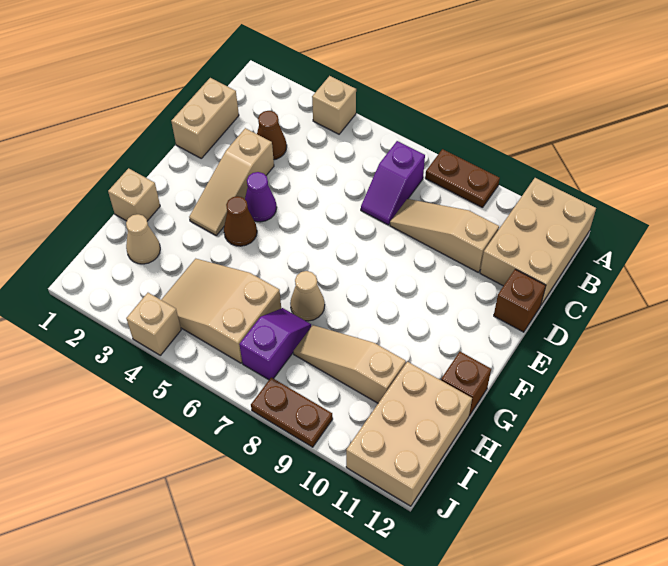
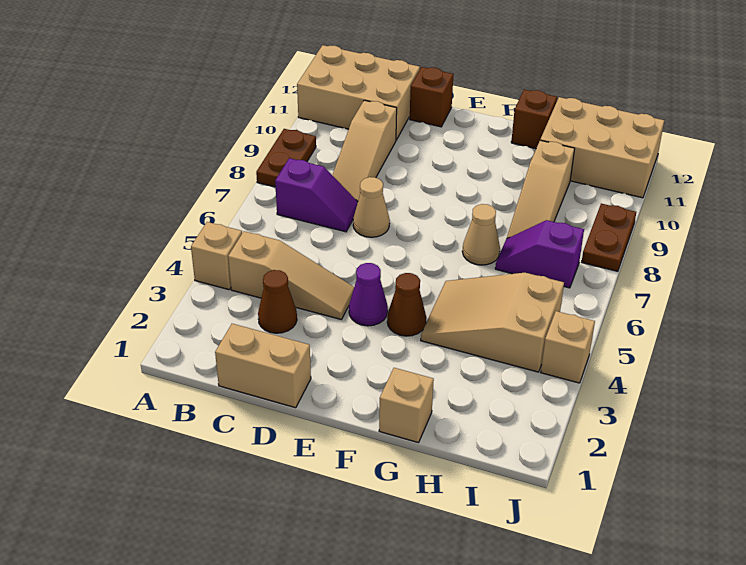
tan slope D3:F3 level 1 top D -> tan slope B4:D4 level 1 top B
tan cone H2 level 1 -> tan cone D7 level 1
tan slope H4:I6 level 1 top 6 -> tan slope G4:I5 level 1 top I

